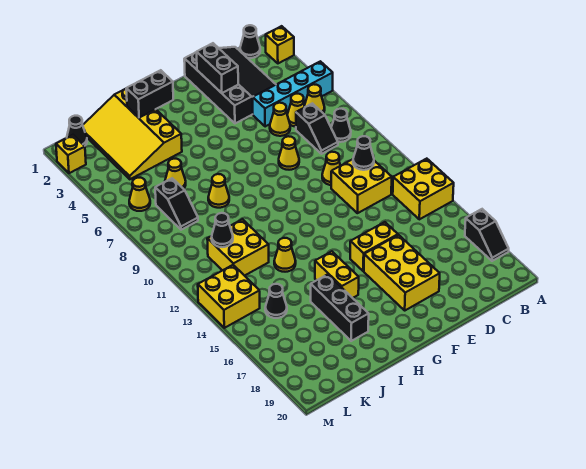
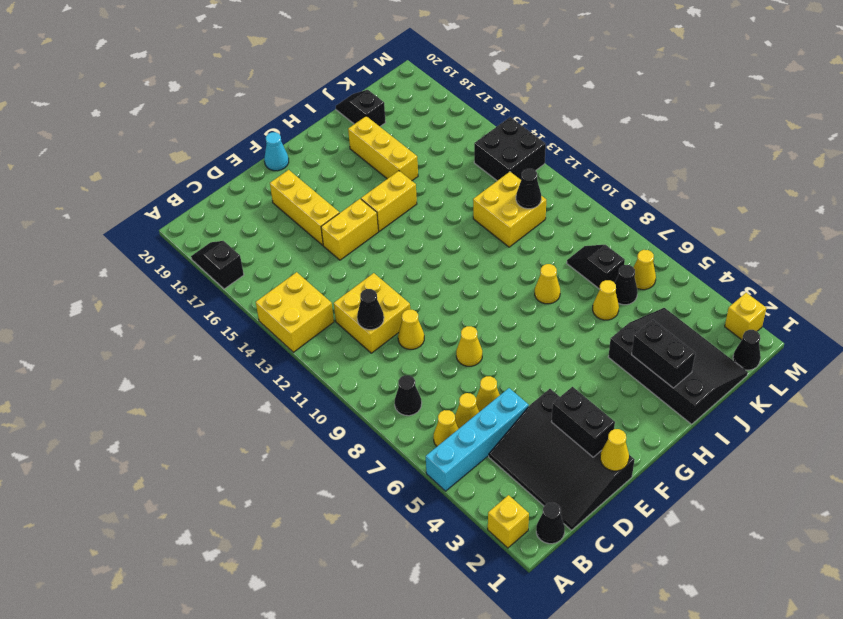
black slope C7:C8 level 1 top 7 -> black slope J19:J20 level 1 top 19
yellow brick E16:F18 level 1 -> yellow brick E16:E18 level 1
none -> cyan cone F20 level 1
black brick H2:I2 level 2 -> black brick I2:I3 level 2
yellow brick H15:H16 level 1 -> yellow brick G15:H15 level 1
yellow slope I1:K4 level 1 top I -> black slope I1:K4 level 1 top I
yellow cone I13 level 1 -> yellow cone E1 level 2
black brick I16:I18 level 1 -> yellow brick I16:I18 level 1
black cone K15 level 1 -> black cone K6 level 1
yellow brick L13:M14 level 1 -> black brick L13:M14 level 1

